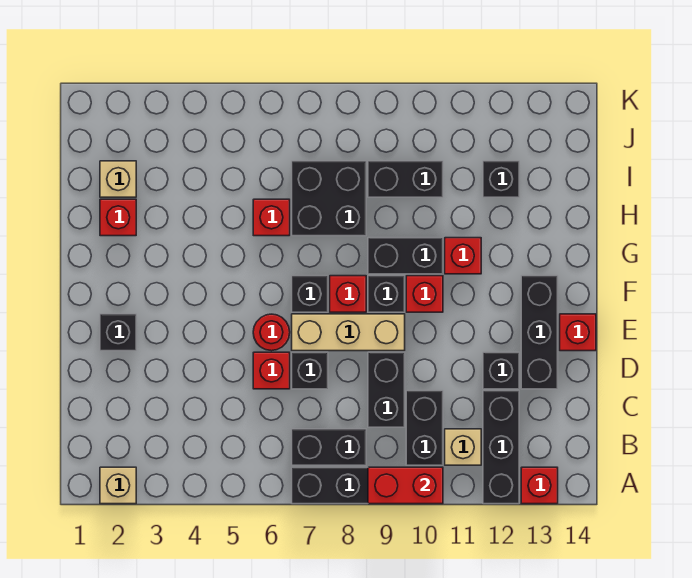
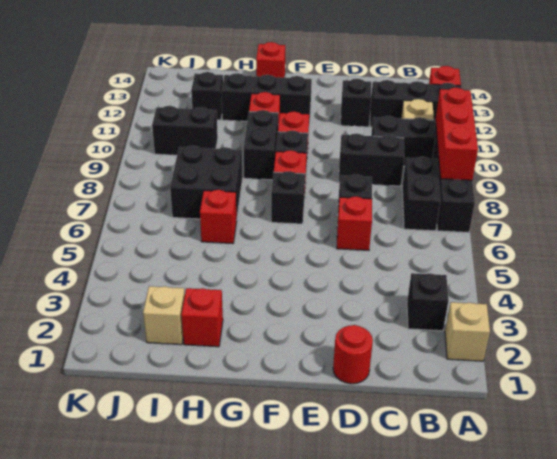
red brick A9:A10 level 2 -> red brick A8:A10 level 2
black brick D13:F13 level 1 -> black brick F12:H12 level 1
black brick E2 level 1 -> black brick B3 level 1
red round brick E6 level 1 -> red round brick D1 level 1
tan brick E7:E9 level 1 -> none
red brick E14 level 1 -> red brick G14 level 1
black brick I9:I10 level 1 -> black brick I10:J10 level 1

